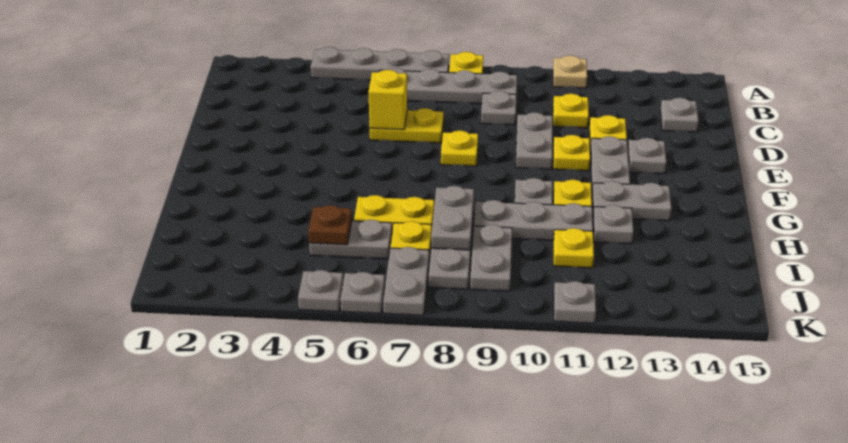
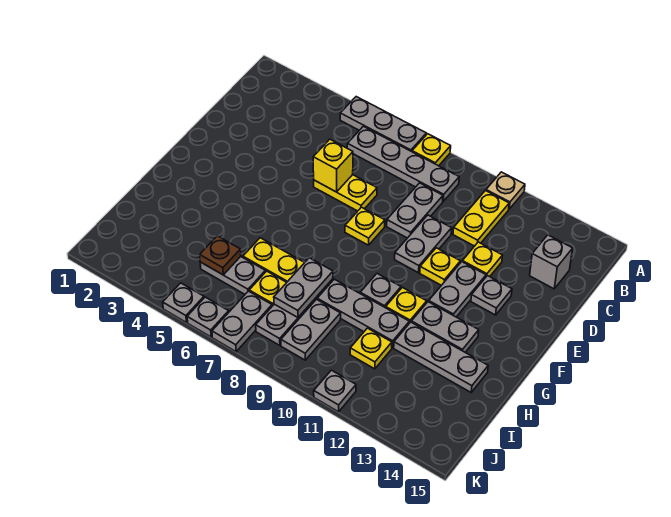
grey plate A4:A7 level 1 -> grey plate A5:A7 level 1
grey plate C9 level 1 -> grey plate C9:D9 level 1
yellow plate C11 level 1 -> yellow plate B11:C11 level 1
grey plate C14 level 1 -> grey brick C14 level 1
grey plate H12 level 1 -> grey plate H12:H14 level 1

